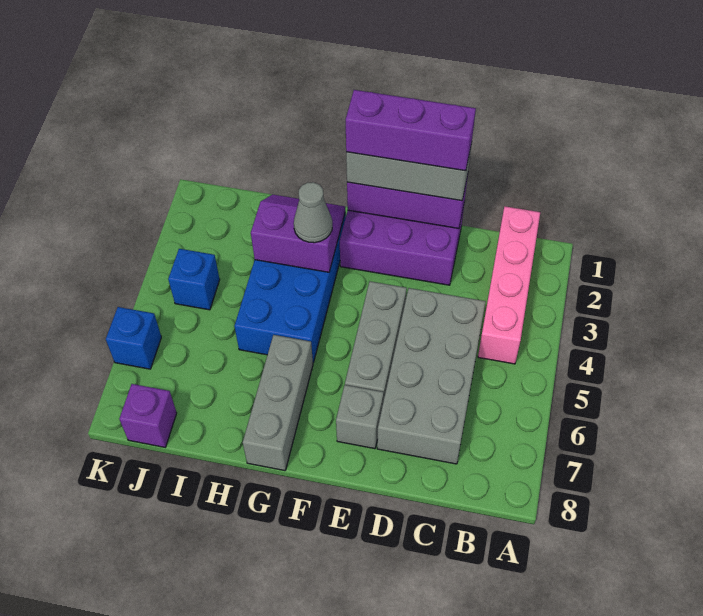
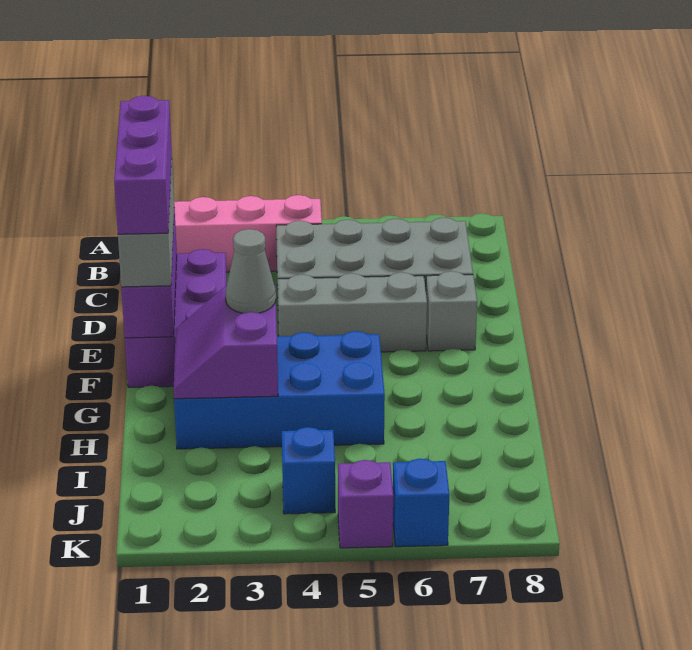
grey brick G6:G8 level 1 -> none
purple brick J8 level 1 -> purple brick K5 level 1

